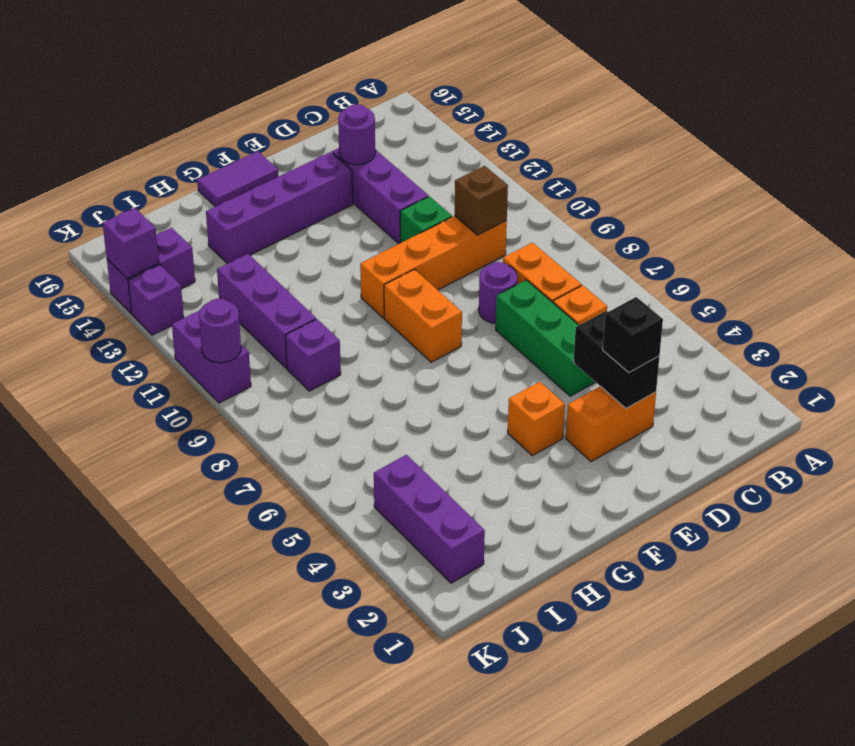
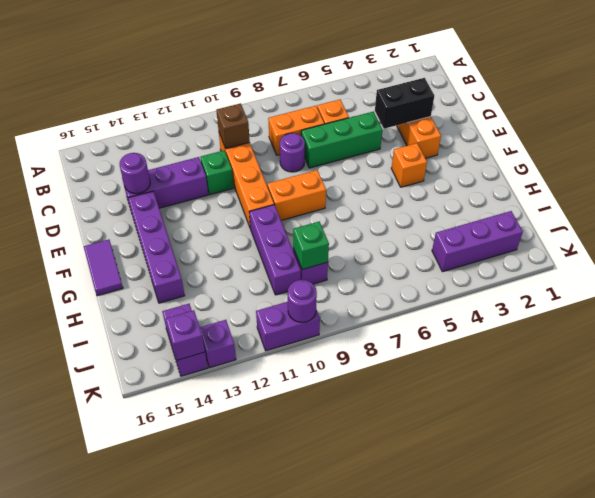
black brick D3 level 3 -> none
none -> green brick I9 level 2
purple brick I10:I12 level 1 -> purple brick G10:I10 level 1

